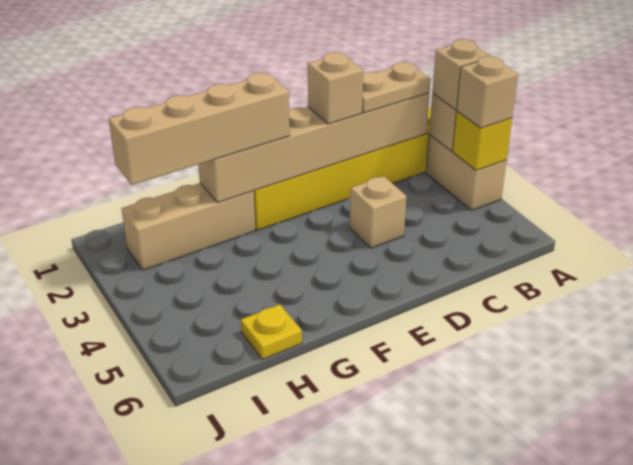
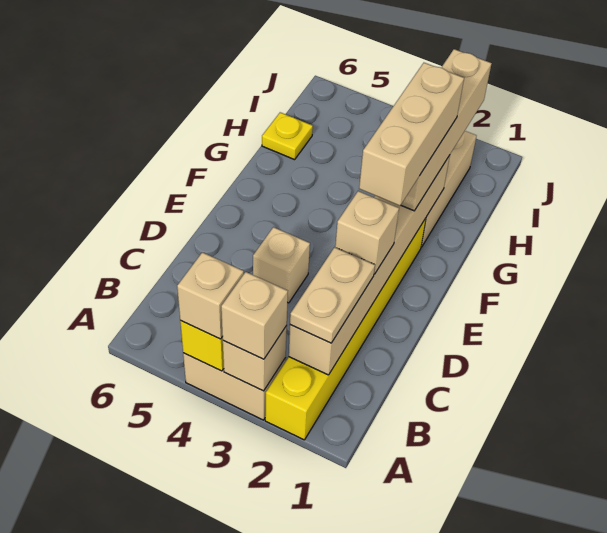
none -> tan brick E2:G2 level 4

